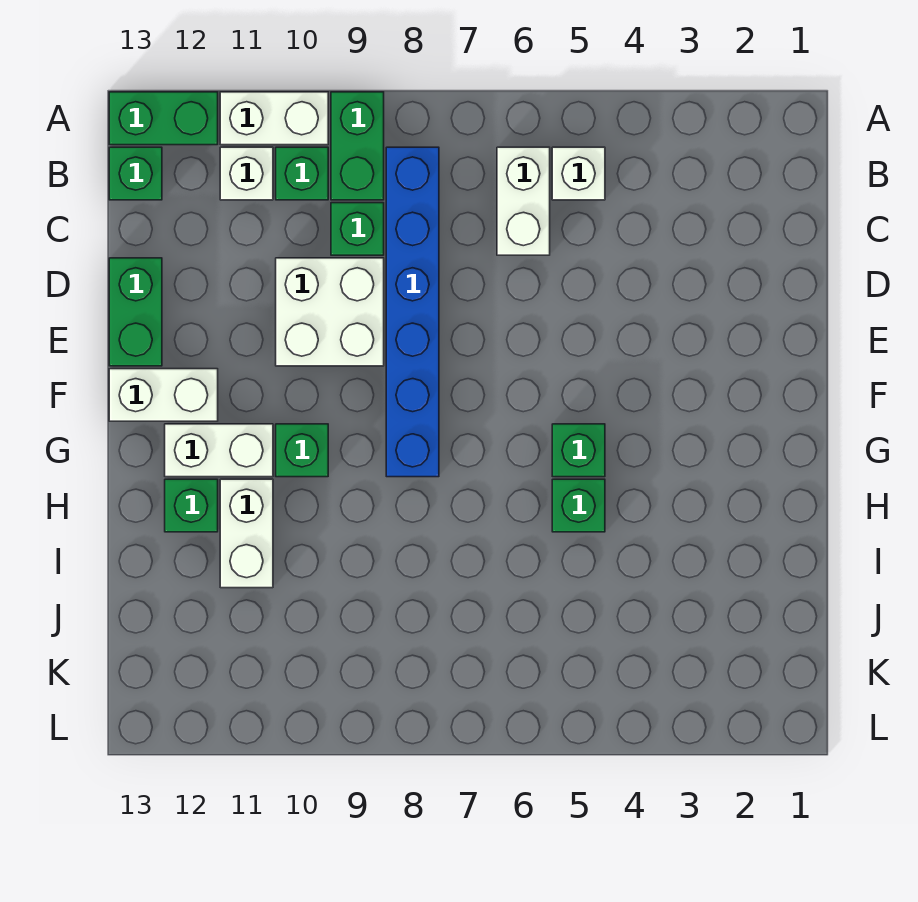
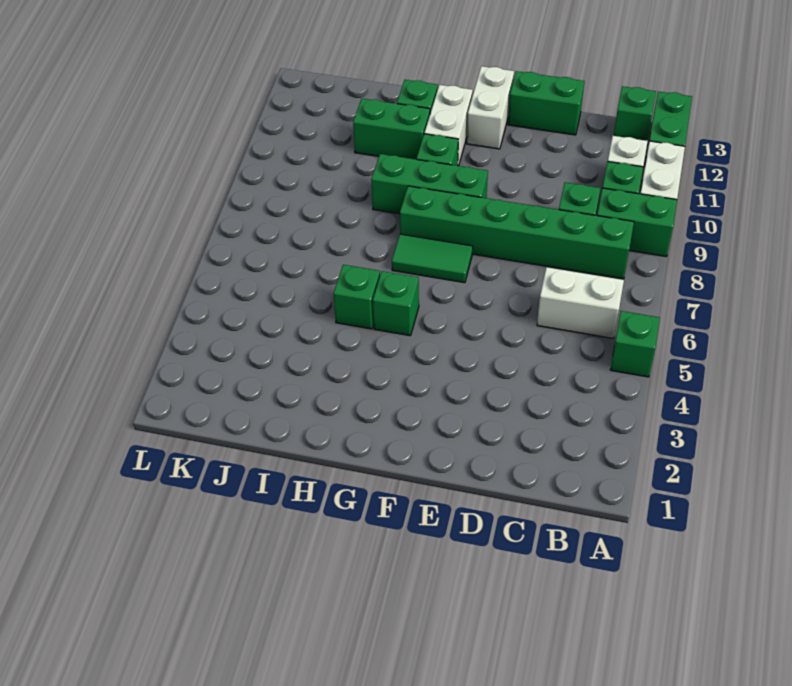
none -> green brick A5 level 1
white brick B5 level 1 -> none
blue brick B8:G8 level 1 -> green brick B8:G8 level 1
white brick D9:E10 level 1 -> none
none -> green tile F7:G7 level 1
none -> green brick F9:H9 level 1
white brick H11:I11 level 1 -> green brick H11:I11 level 1

